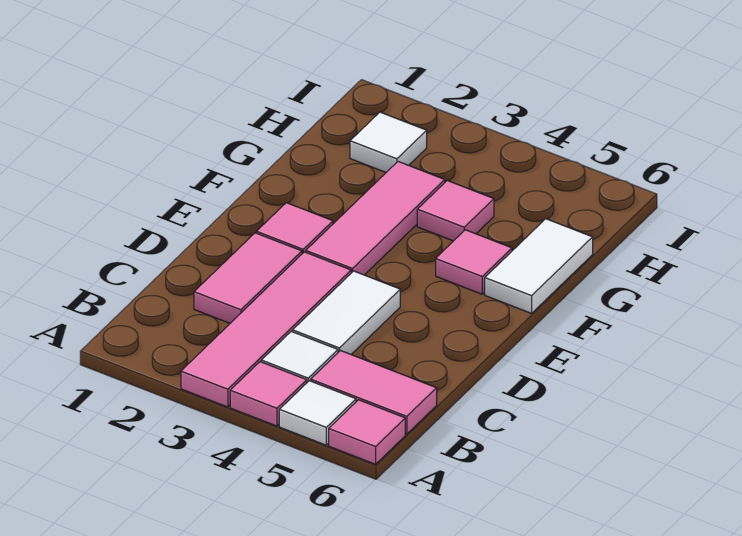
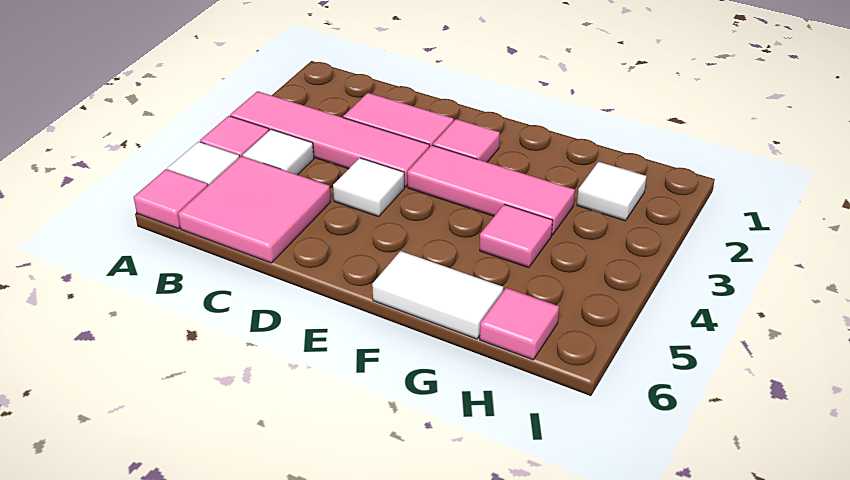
pink tile B5:B6 level 1 -> pink tile B5:C6 level 1
white tile C4:D4 level 1 -> white tile D4 level 1
pink tile F5 level 1 -> pink tile H6 level 1

